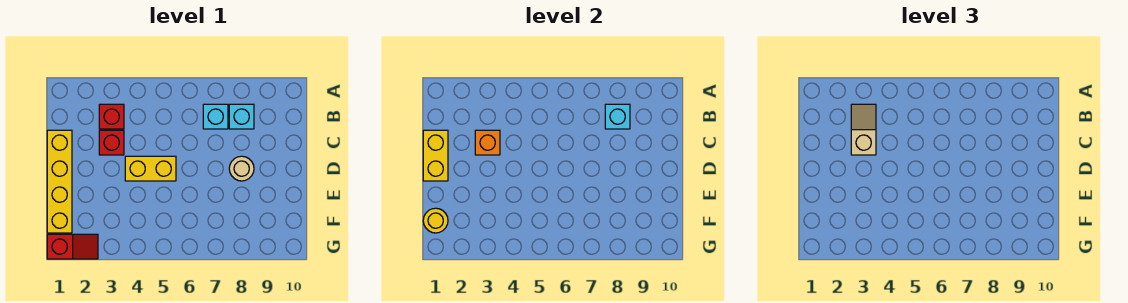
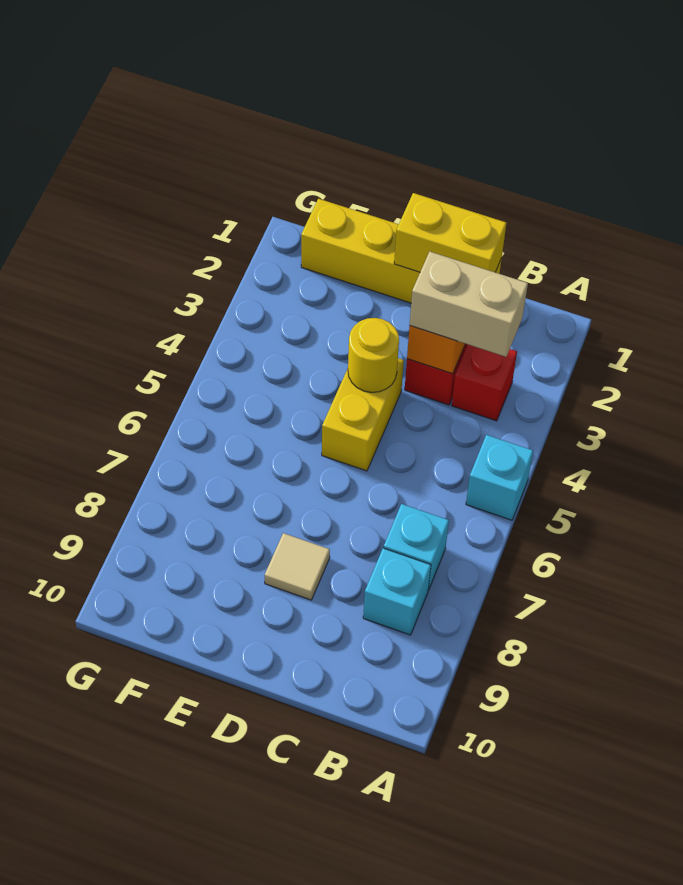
tan slope B3:C3 level 3 top C -> tan brick B3:C3 level 3
cyan brick B8 level 2 -> cyan brick A5 level 1
tan round brick D8 level 1 -> tan tile D8 level 1
yellow round brick F1 level 2 -> yellow round brick D4 level 2
red slope G1:G2 level 1 top 1 -> none

